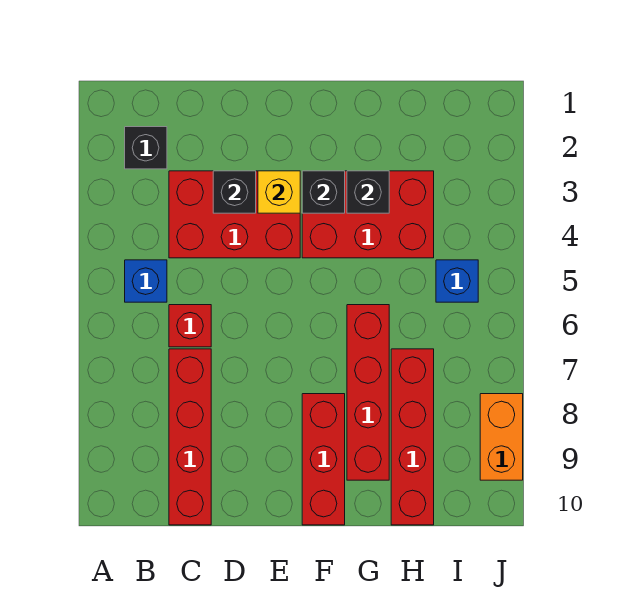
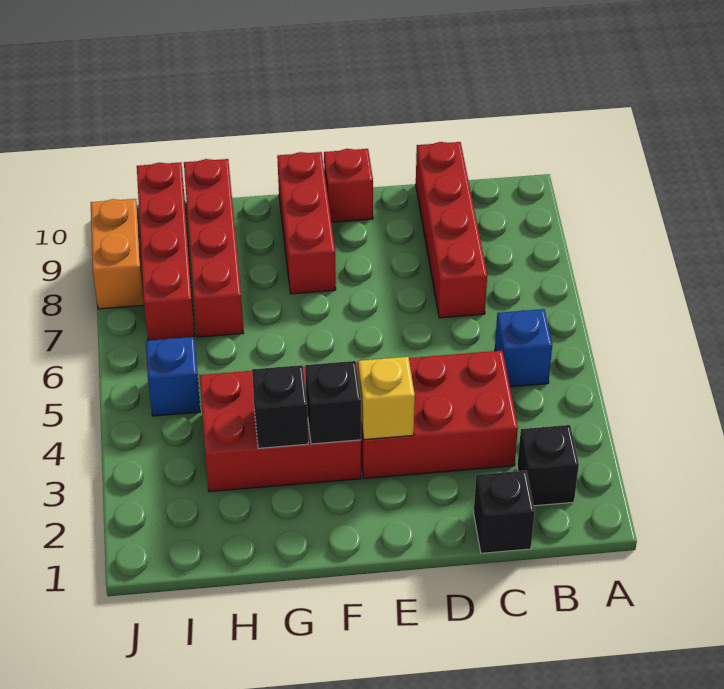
red brick C6 level 1 -> red brick E10 level 1
black brick D3 level 2 -> black brick C1 level 1
red brick G6:G9 level 1 -> red brick I7:I10 level 1

